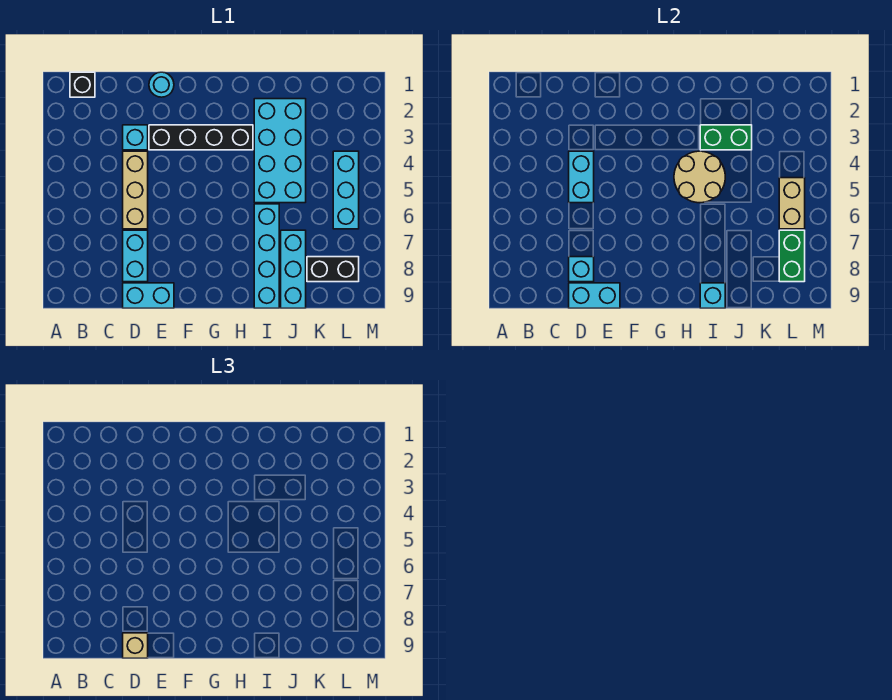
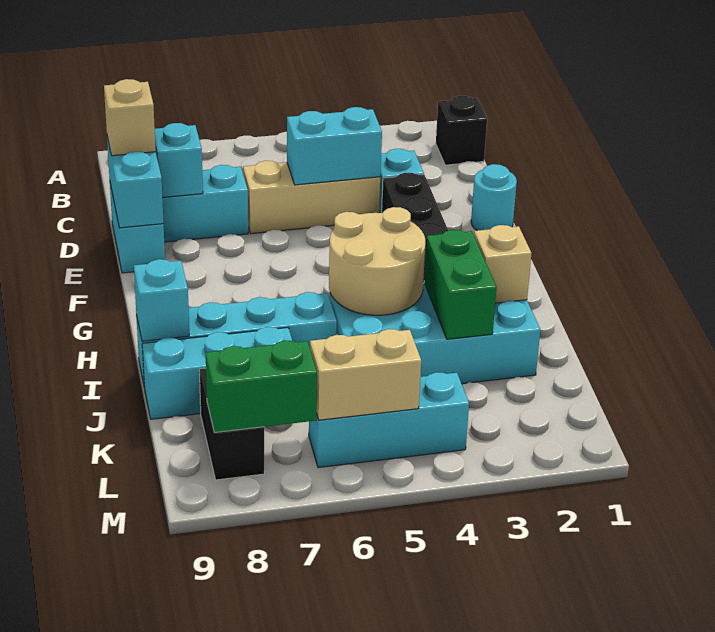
none -> tan brick I2 level 2

